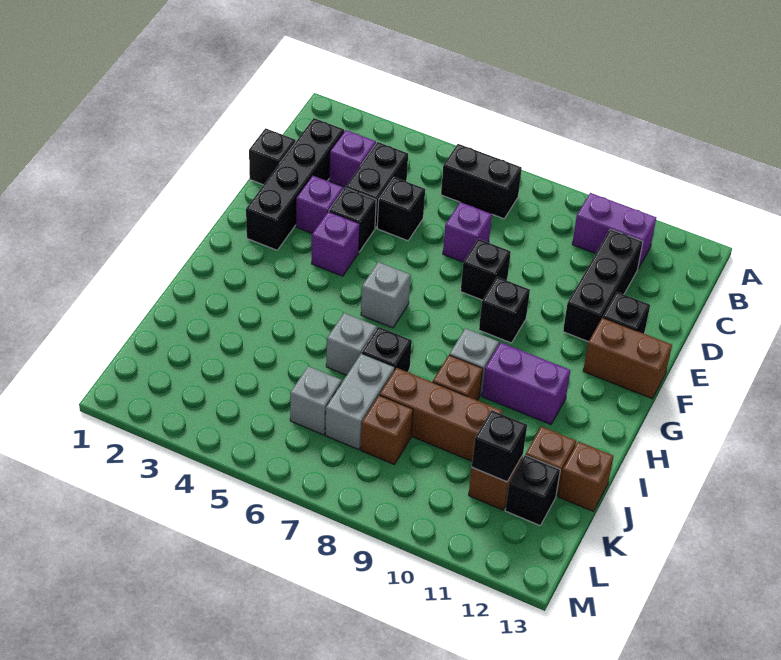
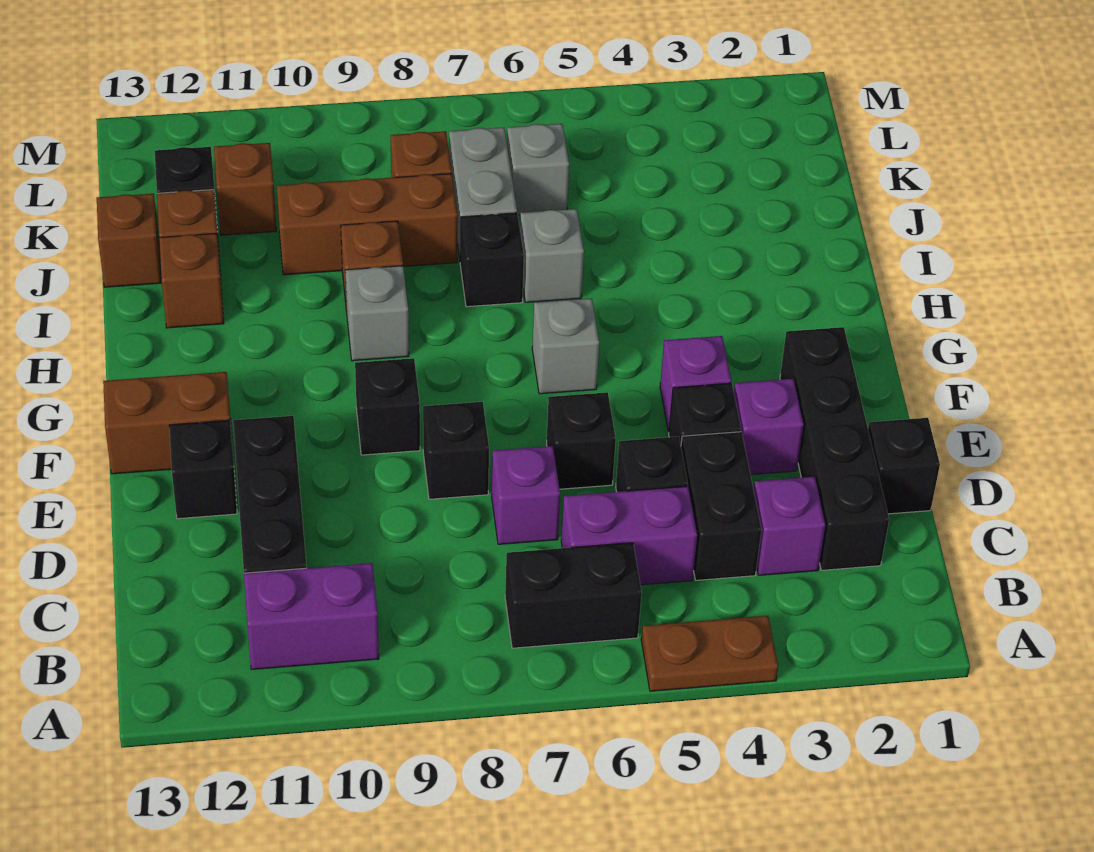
none -> brown plate A4:A5 level 1
purple brick H10:H11 level 1 -> purple brick C5:C6 level 1
none -> brown brick I12 level 1
black brick K11 level 2 -> black brick E6 level 1

